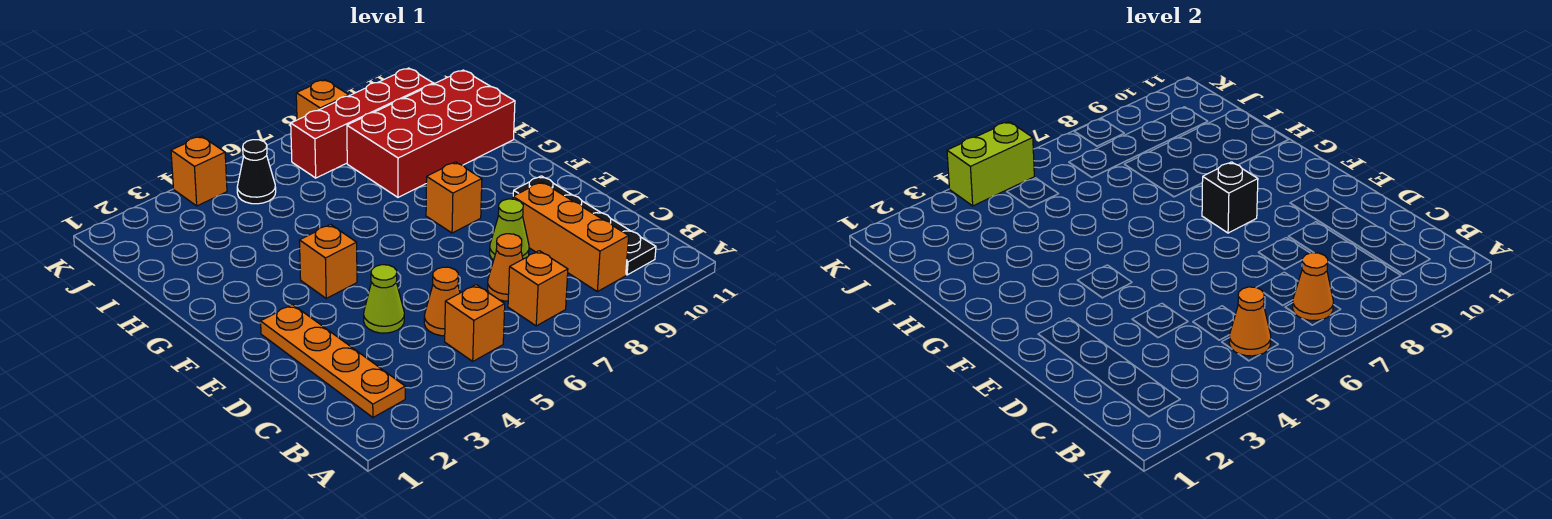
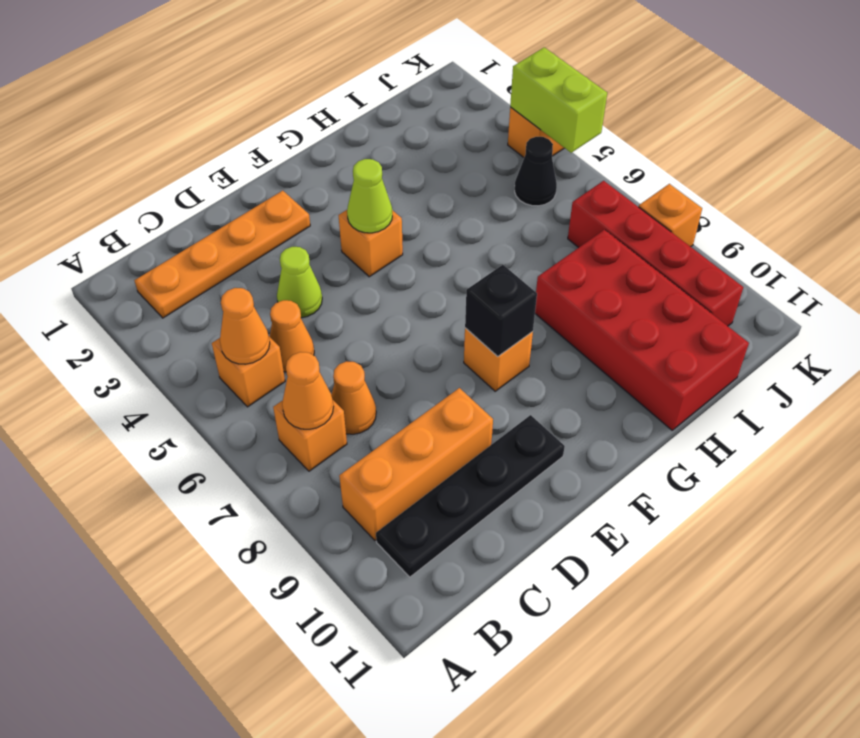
lime cone D8 level 1 -> lime cone F4 level 2

